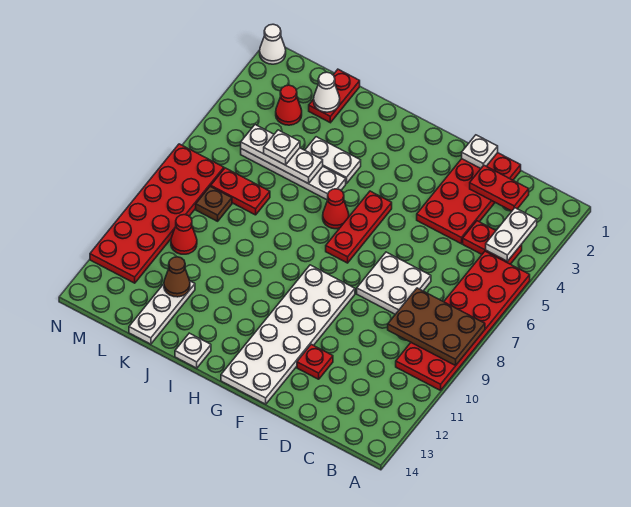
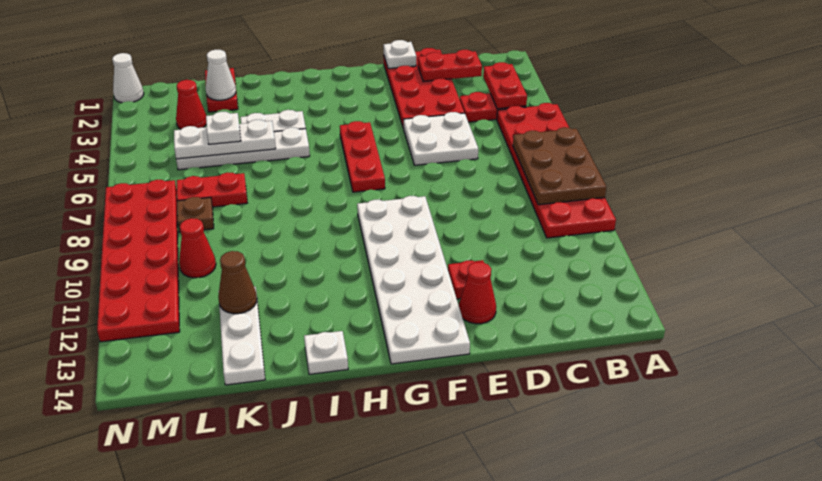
brown plate A8:C9 level 2 -> brown plate A7:B9 level 2
white plate B3:B4 level 2 -> red plate B3:B4 level 2
white plate D7:E8 level 1 -> white plate D5:E6 level 1
red cone H6 level 1 -> red cone E13 level 1

